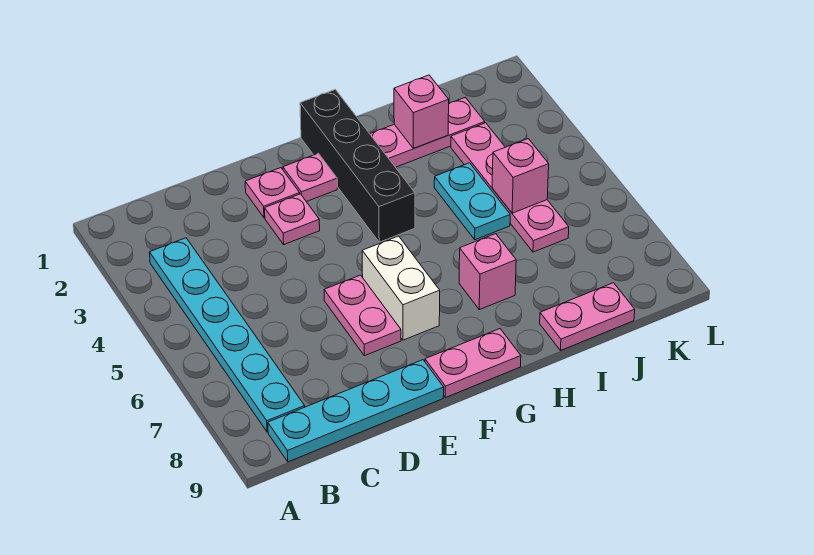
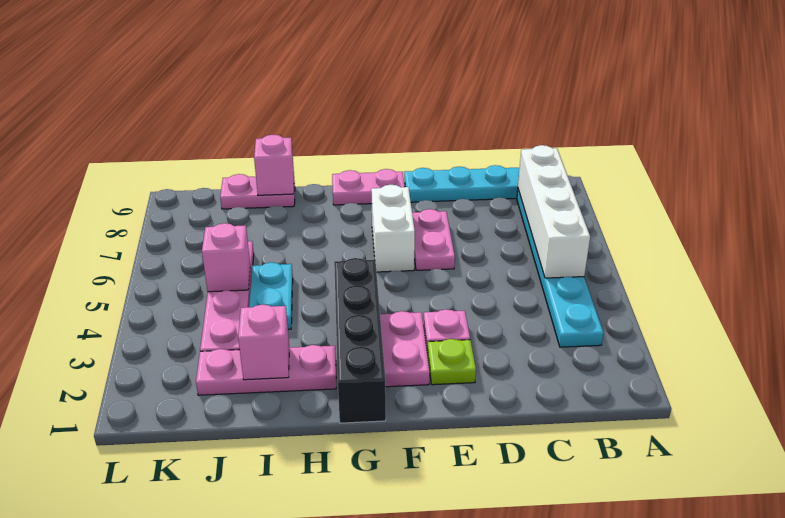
none -> white brick B5:B8 level 2
pink plate E2 level 1 -> lime plate E2 level 1
pink plate F2 level 1 -> pink plate F2:F3 level 1
pink brick H7 level 1 -> pink brick I9 level 2

